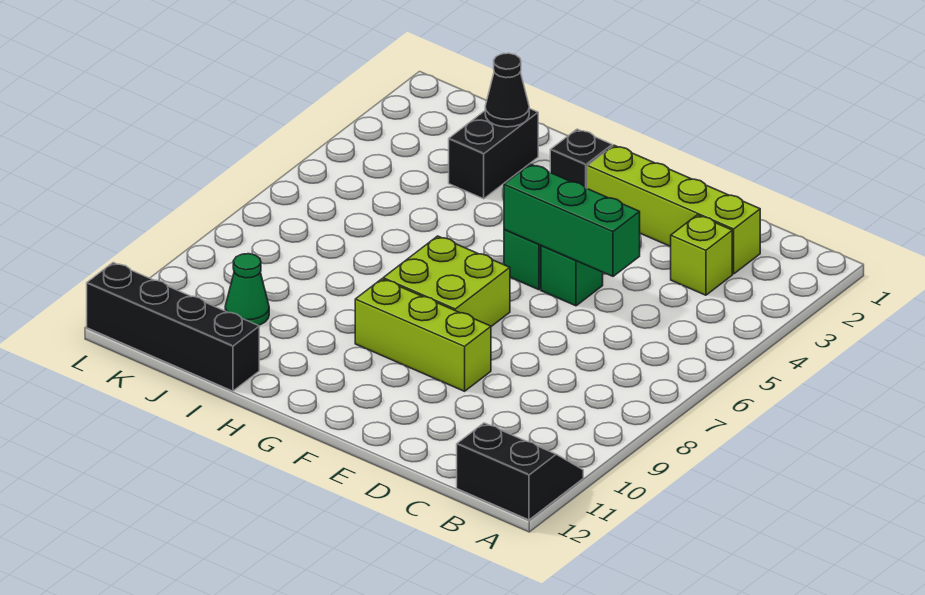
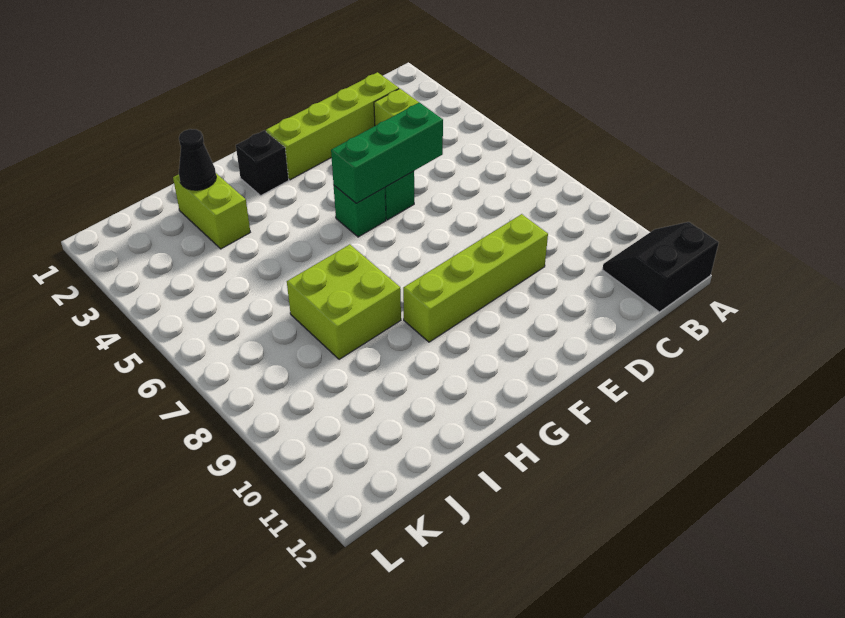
lime brick E9:G9 level 1 -> lime brick D9:G9 level 1
lime brick F7:G8 level 1 -> lime brick H7:I8 level 1
black brick I2:I3 level 1 -> lime brick I2:I3 level 1
black brick I12:L12 level 1 -> none
green cone J10 level 1 -> none

